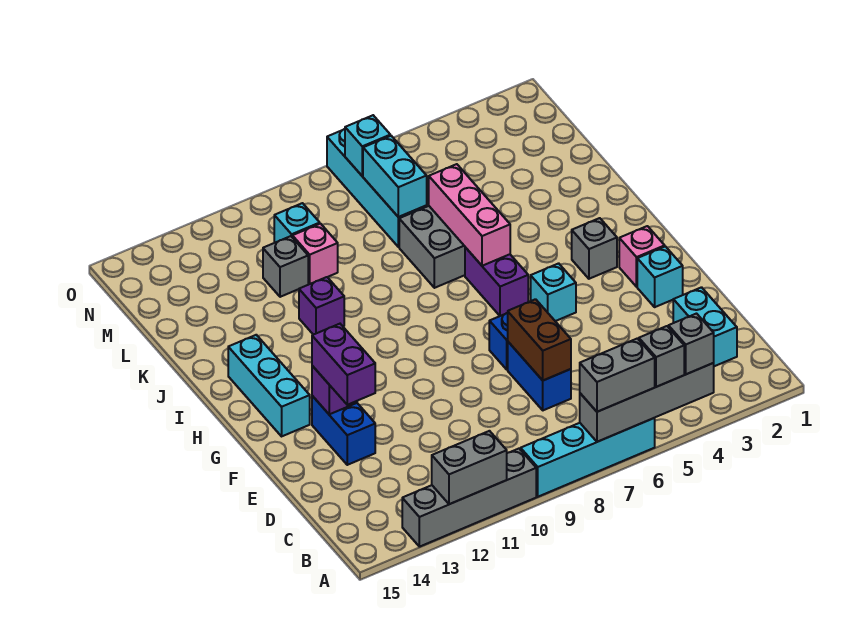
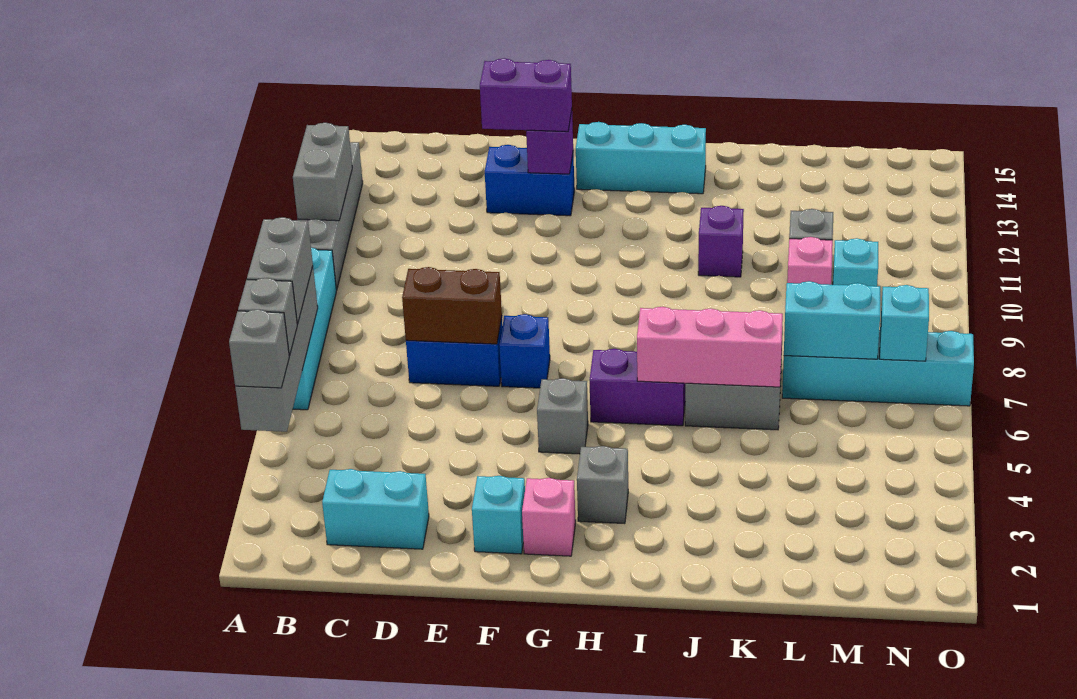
cyan brick G5 level 1 -> grey brick G5 level 1

